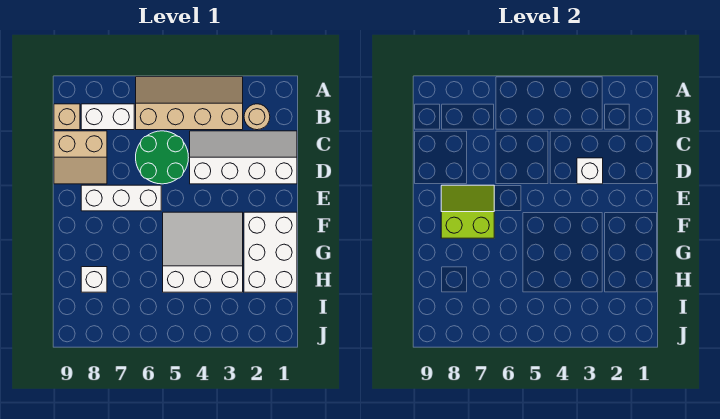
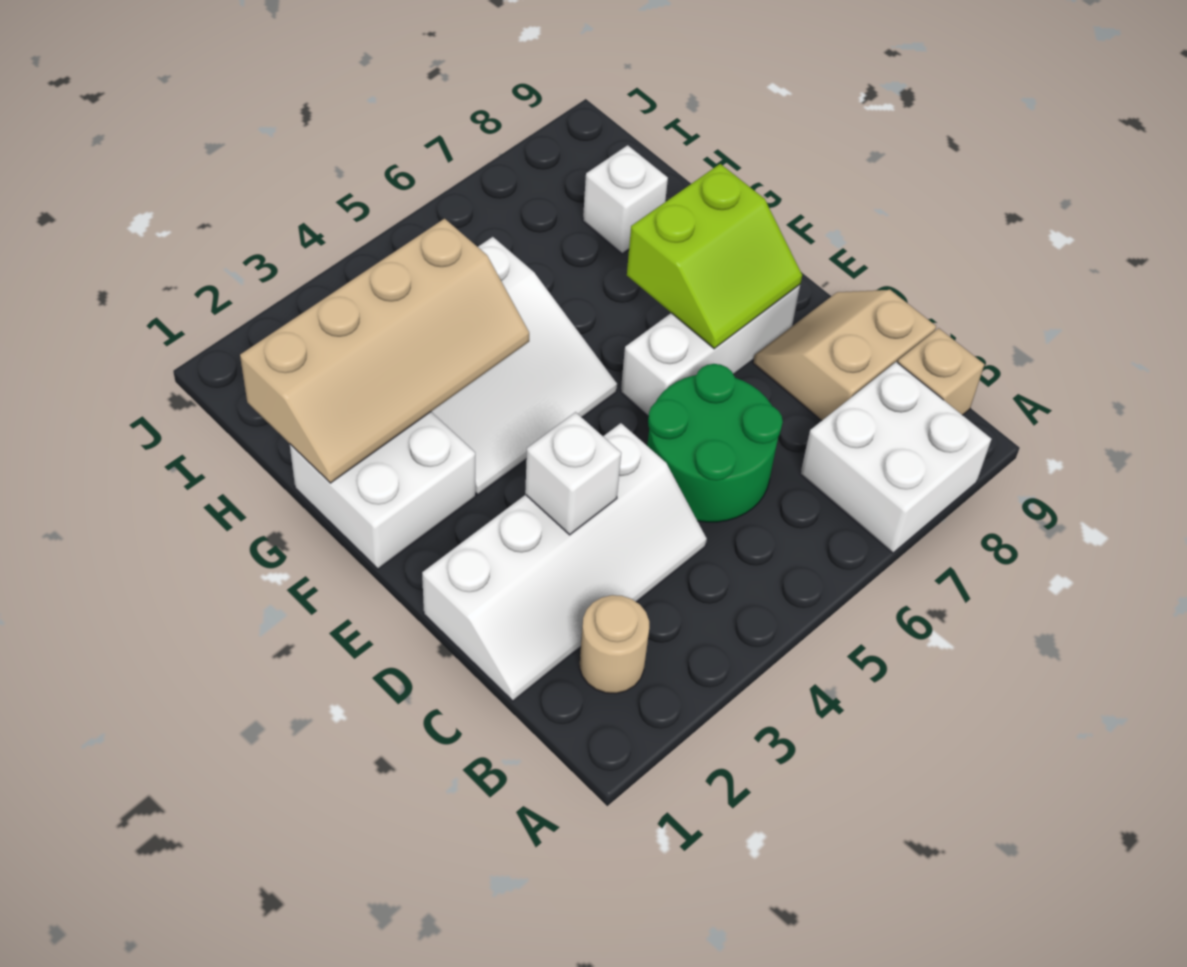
tan slope A3:B6 level 1 top B -> tan slope G1:H4 level 2 top H
white brick B7:B8 level 1 -> white brick A7:B8 level 1
white brick F1:H2 level 1 -> white brick F1:G2 level 1

